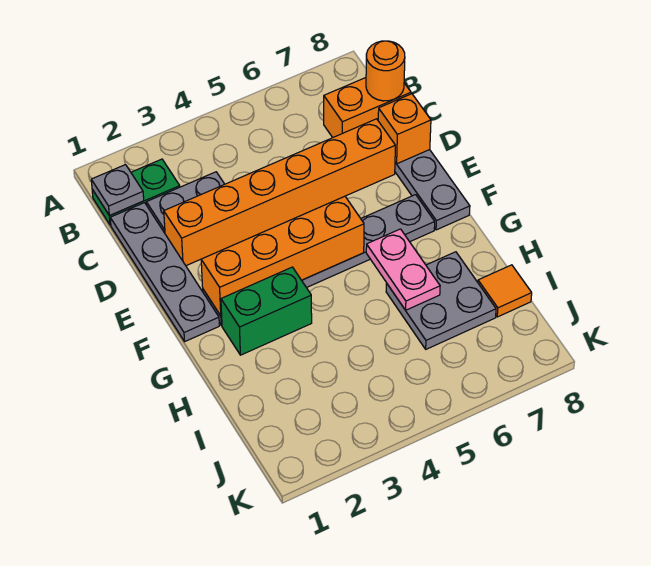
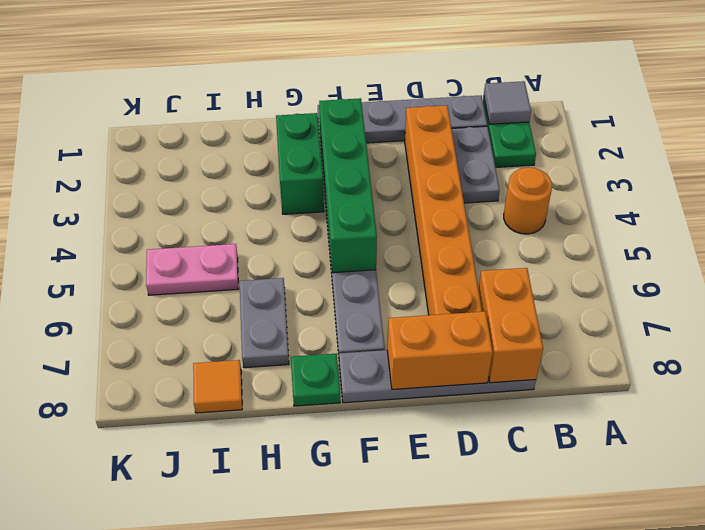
grey plate B1 level 2 -> grey tile B1 level 2
orange round brick C8 level 3 -> orange round brick B4 level 1
orange brick D8 level 2 -> orange brick D8:E8 level 2
orange brick F2:F5 level 2 -> green brick F2:F5 level 2
pink plate G6:H6 level 2 -> pink plate I5:J5 level 1
none -> green plate G8 level 1
grey plate H6:I7 level 1 -> grey plate H6:H7 level 1

